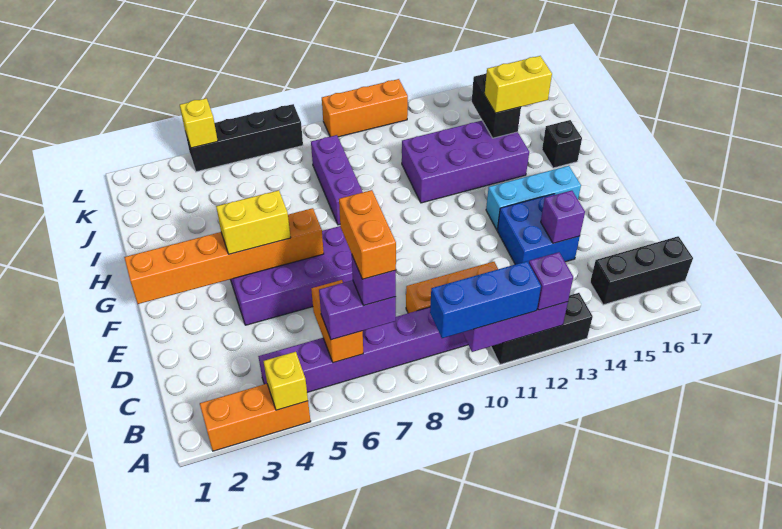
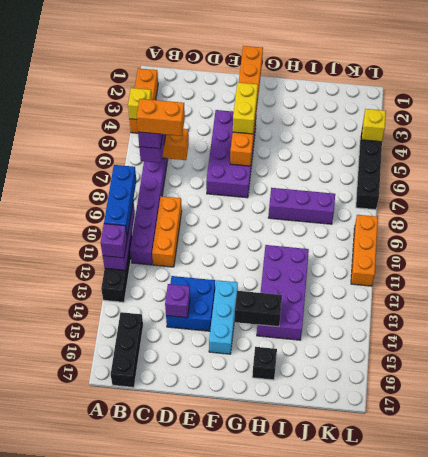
black brick I14:J14 level 2 -> black brick G14:H14 level 2
yellow brick I14:I15 level 3 -> none

